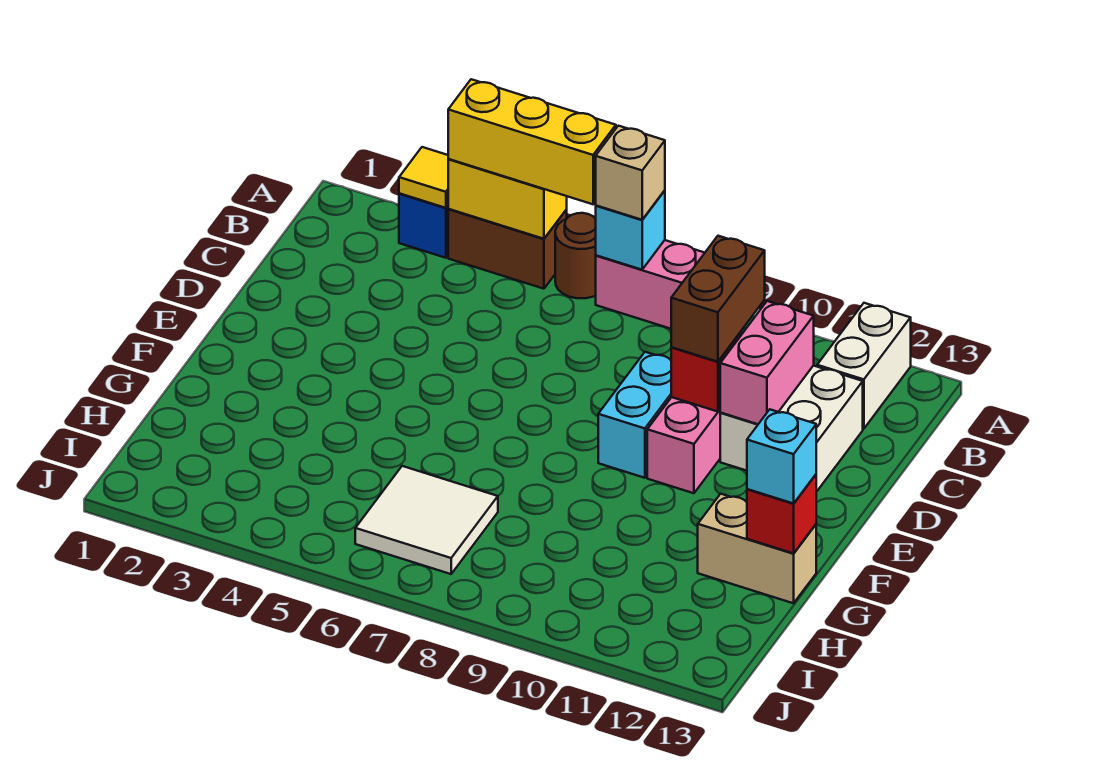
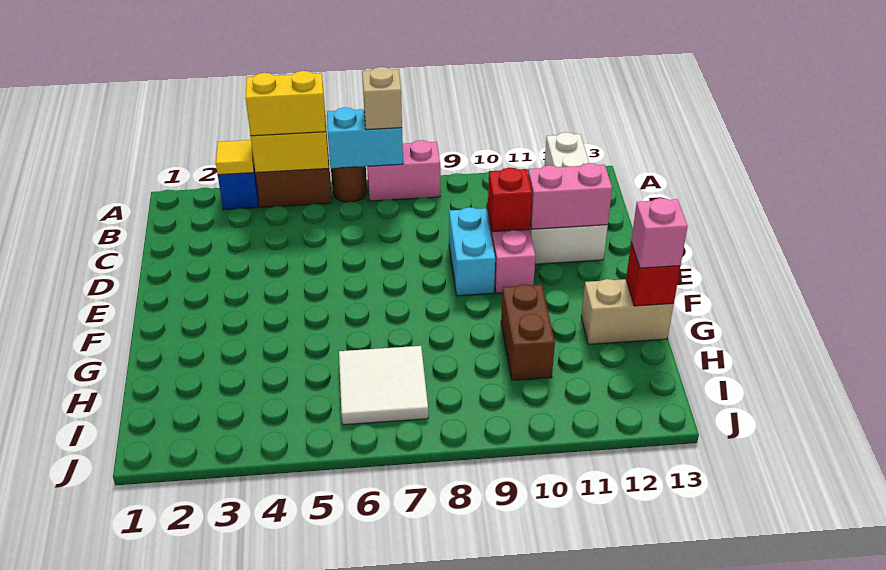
yellow brick A4:A6 level 3 -> yellow brick A4:A5 level 3
cyan brick A7 level 2 -> cyan brick A6:A7 level 2
brown brick C10:D10 level 3 -> brown brick G10:H10 level 1
pink brick C11:D11 level 2 -> pink brick D11:D12 level 2
cyan brick G13 level 3 -> pink brick G13 level 3

